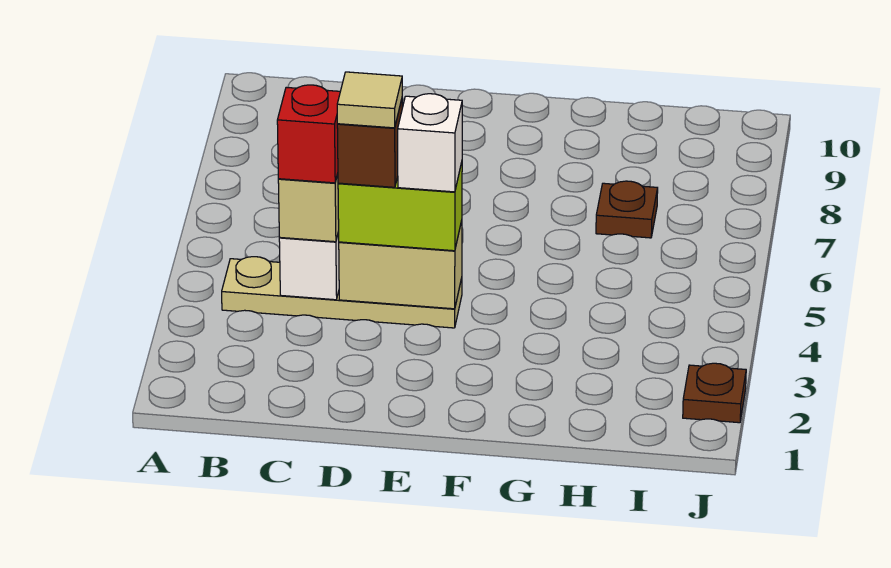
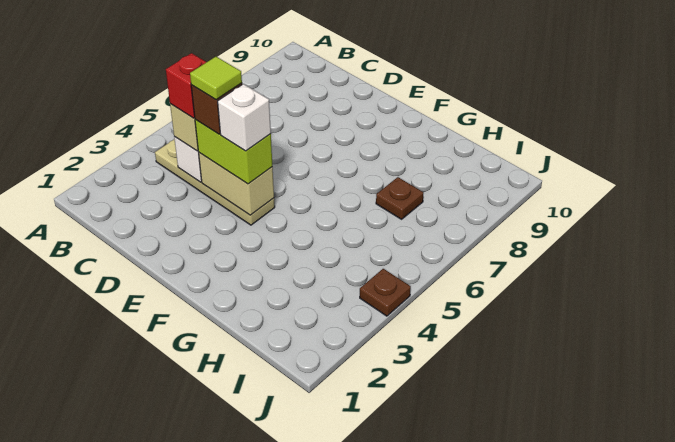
tan tile D4 level 5 -> lime tile D4 level 5
brown plate J2 level 1 -> brown plate J4 level 1

